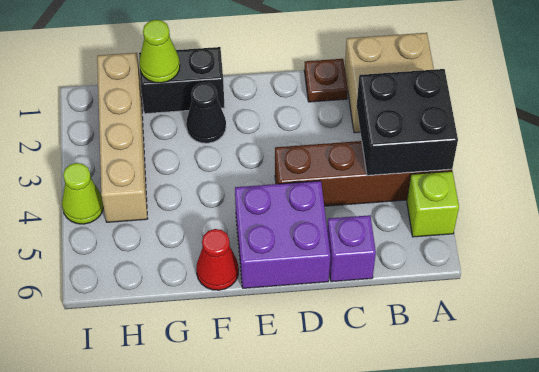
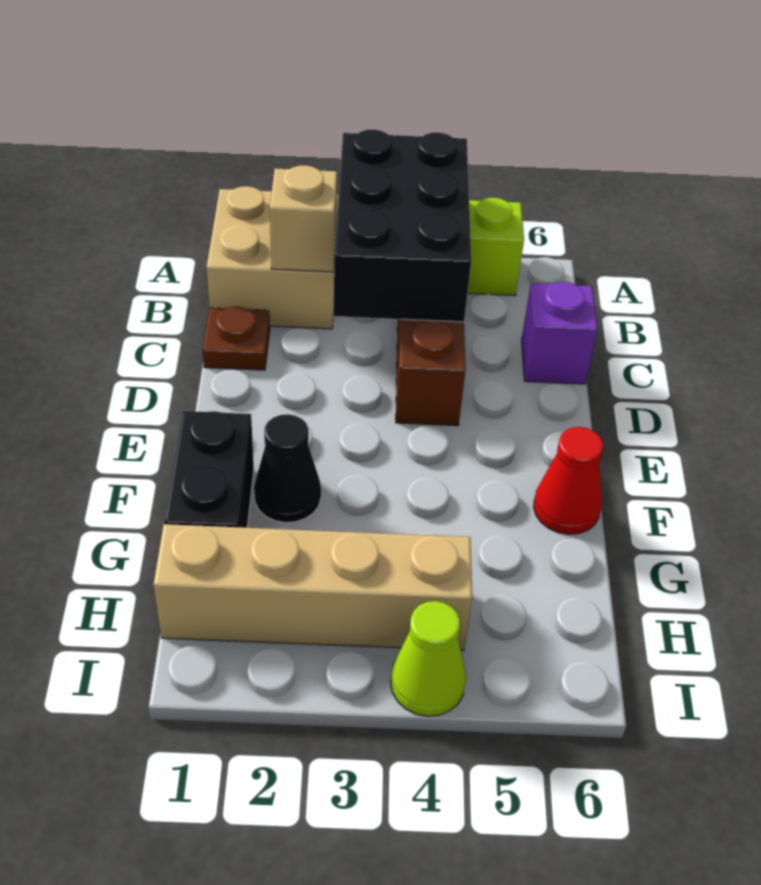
black brick A3:B4 level 2 -> black brick A3:C4 level 2
none -> tan brick B2 level 2
purple brick D5:E6 level 1 -> none
lime cone G1 level 2 -> none

